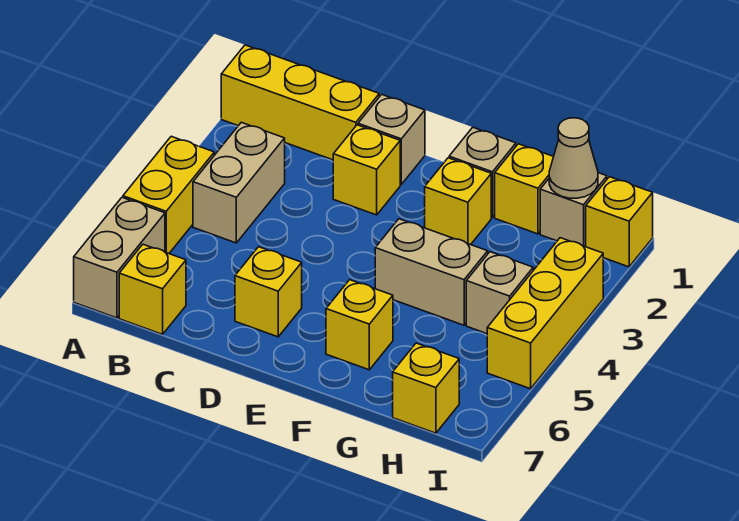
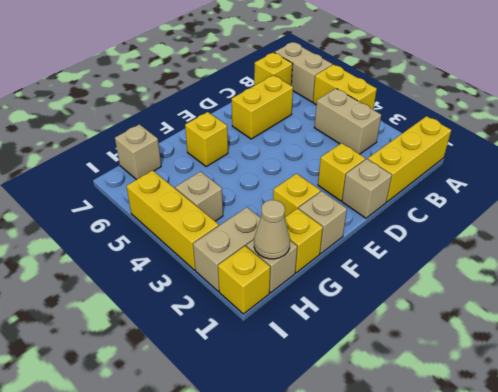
yellow brick D6 level 1 -> yellow brick C6:D6 level 1
tan brick F4:G4 level 1 -> tan brick H2:I2 level 1
yellow brick H7 level 1 -> tan brick H7 level 1

